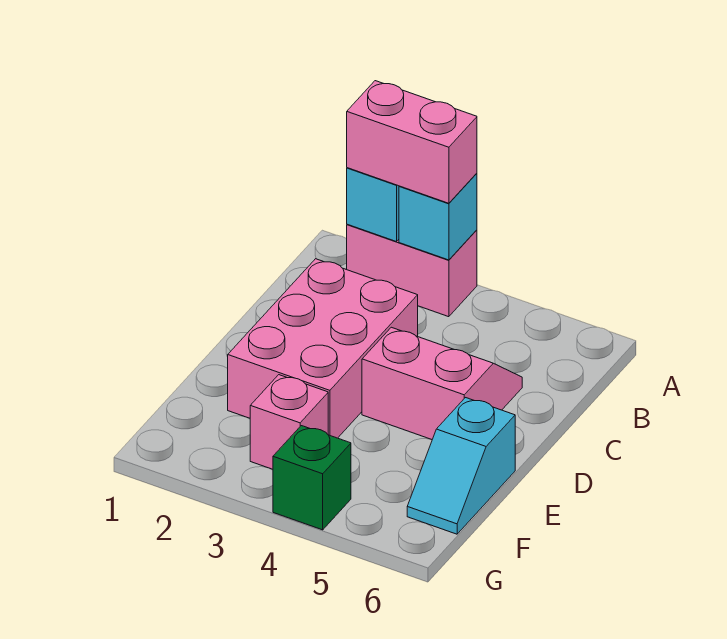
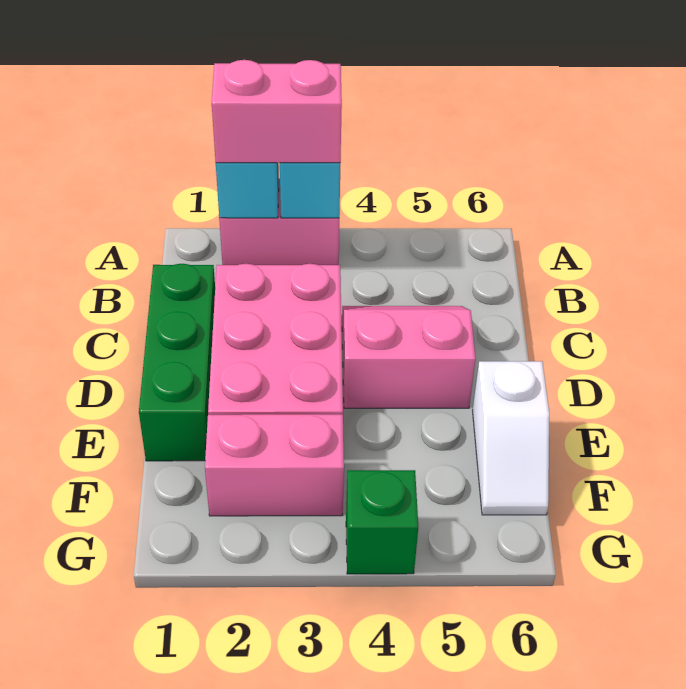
none -> green brick C1:E1 level 1
cyan slope E6:F6 level 1 top E -> white slope E6:F6 level 1 top E
pink brick F3 level 1 -> pink brick F2:F3 level 1

